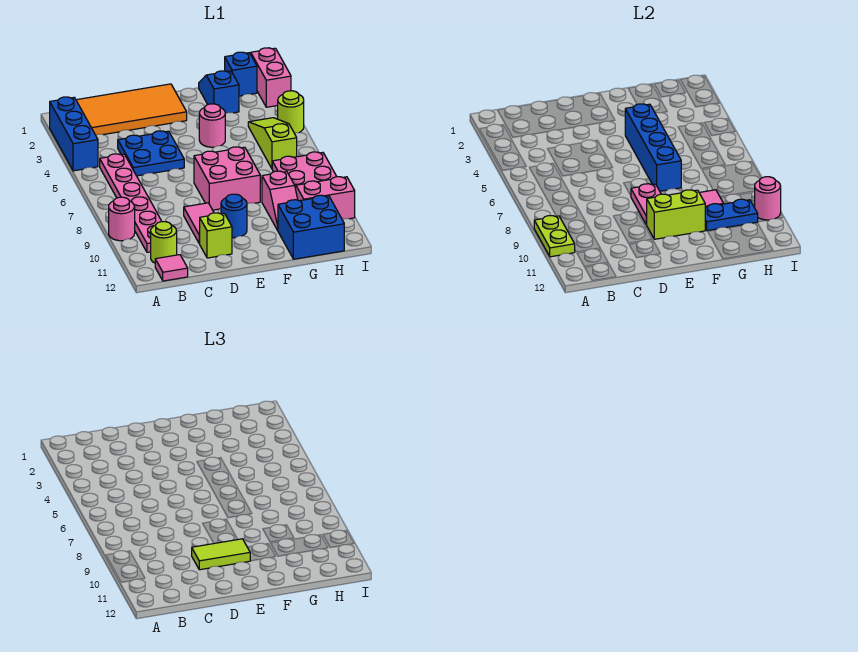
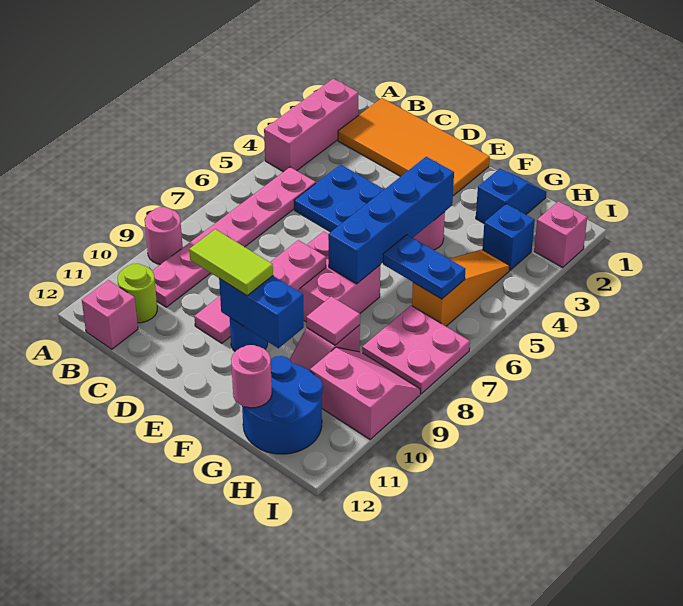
blue brick A2:A4 level 1 -> pink brick A2:A4 level 1
lime plate A9:A10 level 2 -> none
pink tile B12 level 1 -> pink brick B12 level 1
lime brick D11 level 1 -> none
lime brick E10:F10 level 2 -> blue brick E10:F10 level 2
blue plate G10:H10 level 2 -> blue plate G6:H6 level 2
blue brick G11:H12 level 1 -> blue round brick G11:H12 level 1
blue brick H1 level 1 -> blue brick H3 level 1
lime slope H4:H6 level 1 top 6 -> orange slope H4:H6 level 1 top 6
pink brick I1:I2 level 1 -> pink brick I2 level 1
lime round brick I4 level 1 -> none
pink round brick I10 level 2 -> pink round brick G12 level 2

